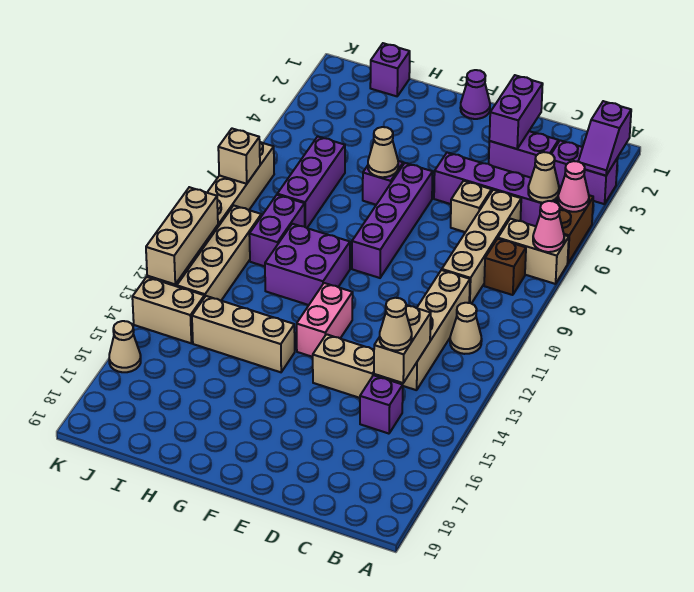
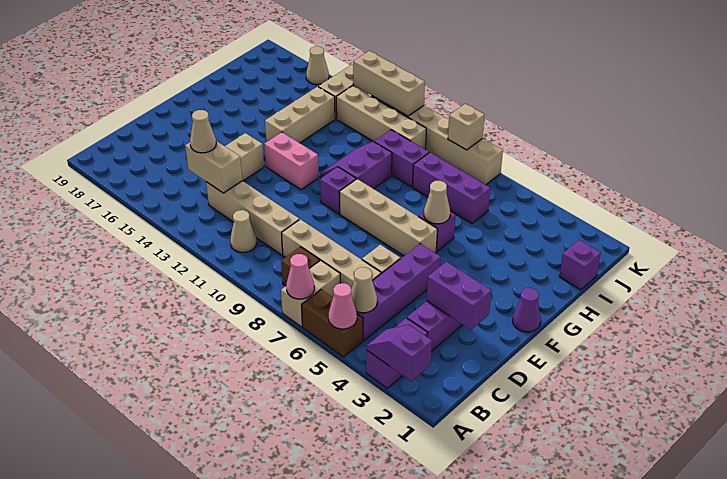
purple brick C15 level 1 -> purple brick F10 level 1
purple brick F6:F9 level 1 -> tan brick F6:F9 level 1
purple brick G10:H11 level 1 -> purple slope G10:H11 level 1 top 10

